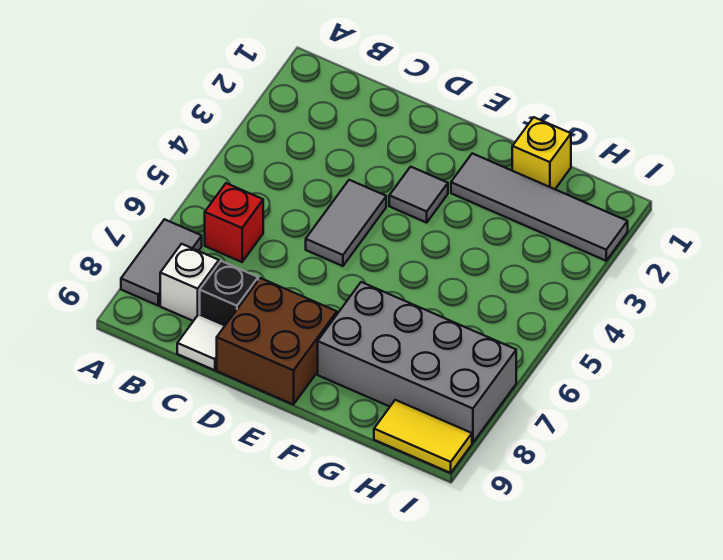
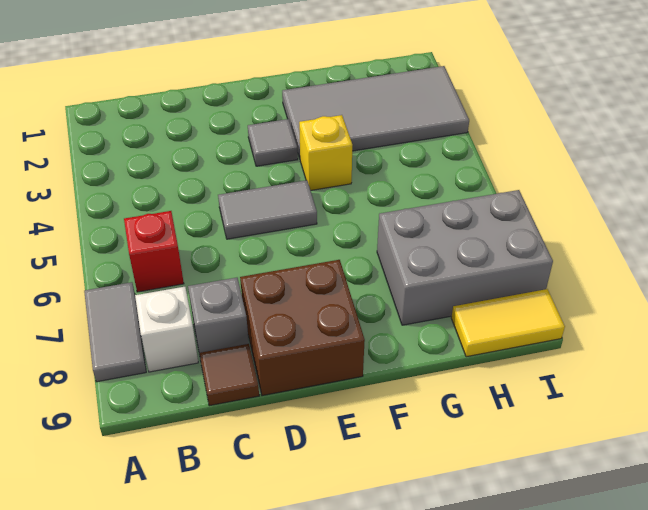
black brick C8 level 1 -> grey brick C8 level 1
white tile C9 level 1 -> brown tile C9 level 1
grey tile D4:D5 level 1 -> grey tile D5:E5 level 1
grey tile F2:I2 level 1 -> grey tile F2:I3 level 1
grey brick F7:I8 level 1 -> grey brick G7:I8 level 1
yellow brick G1 level 1 -> yellow brick F4 level 1

